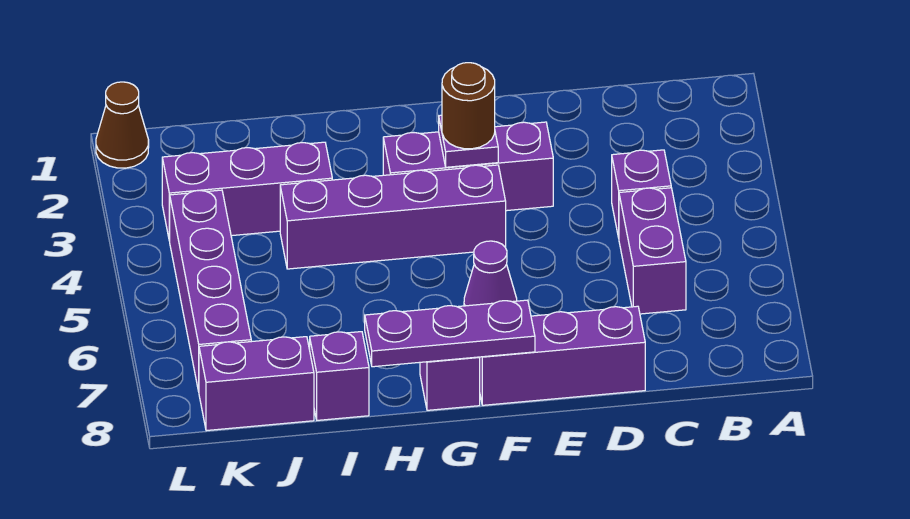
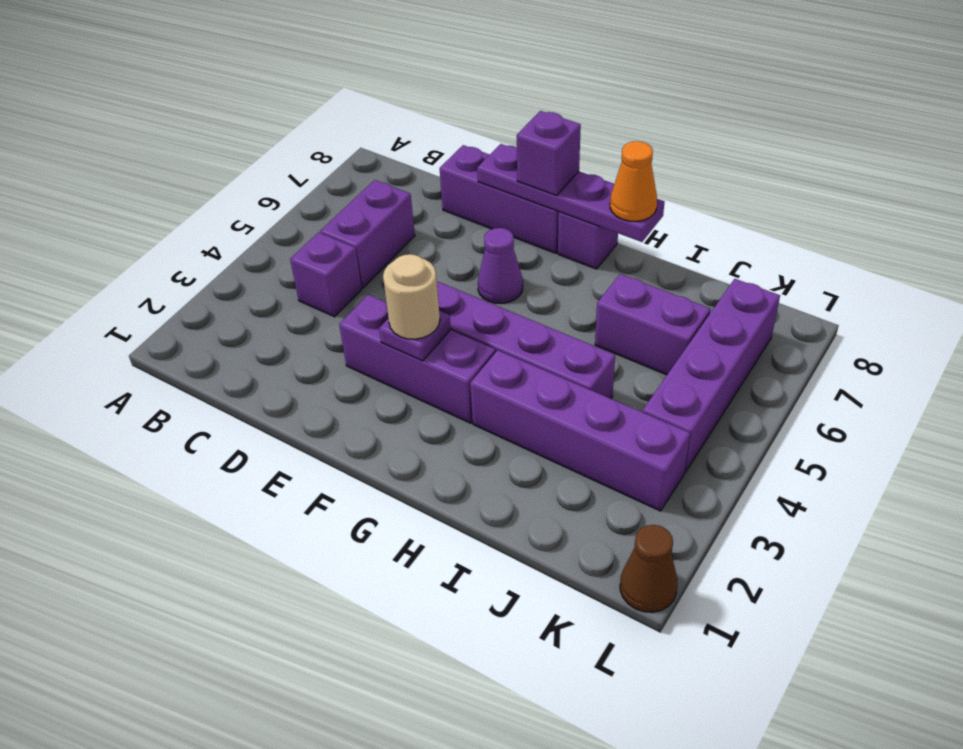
brown round brick F3 level 3 -> tan round brick F3 level 3
purple plate F8:H8 level 2 -> purple plate E8:H8 level 2
none -> orange cone H8 level 3
purple brick I3:K3 level 1 -> purple brick H3:K3 level 1
purple brick I8 level 1 -> purple brick F8 level 3
purple brick J8:K8 level 1 -> purple brick I6:J6 level 1

